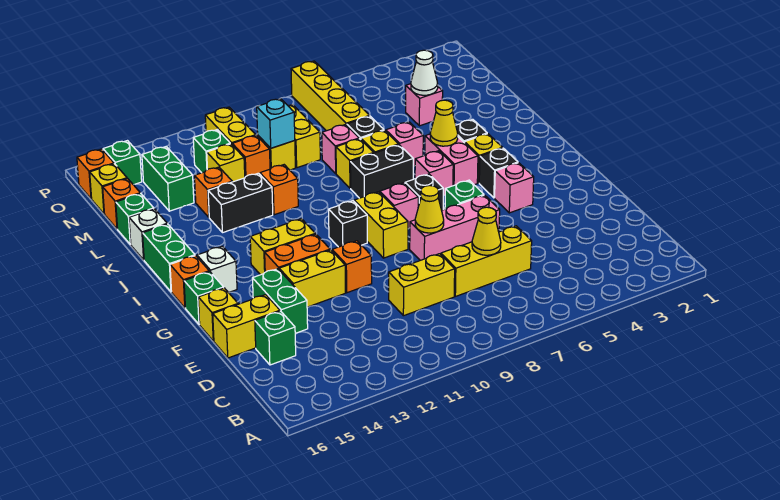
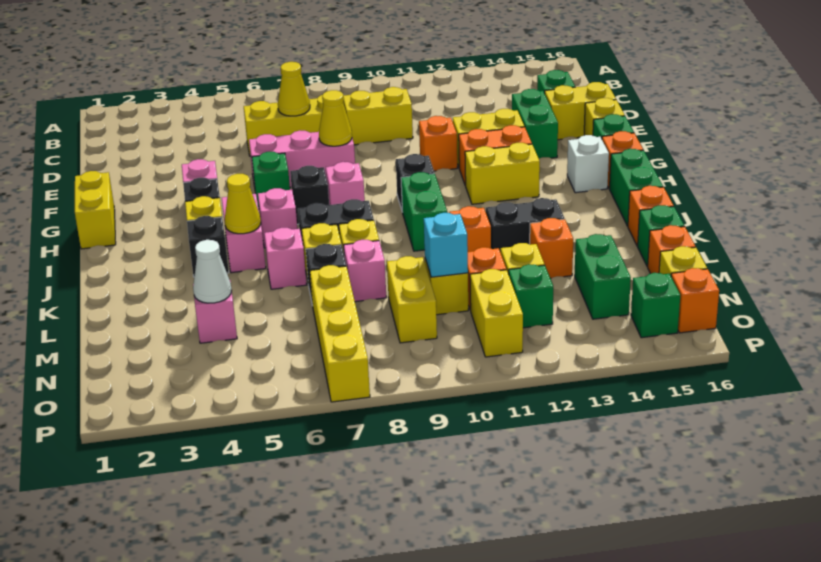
yellow brick G9:H9 level 1 -> yellow brick G1:H1 level 1
none -> green brick I10:J10 level 1
white brick K16 level 1 -> orange brick K16 level 1

